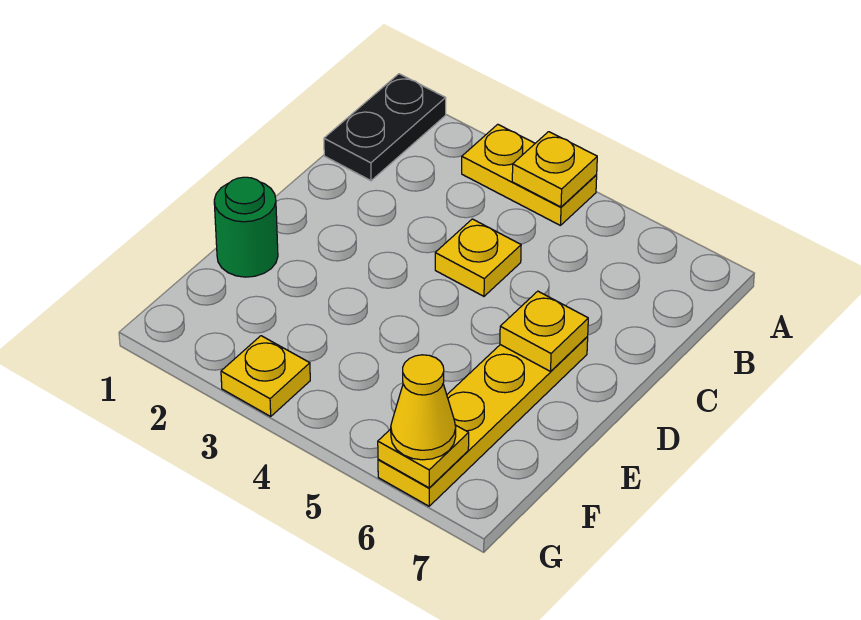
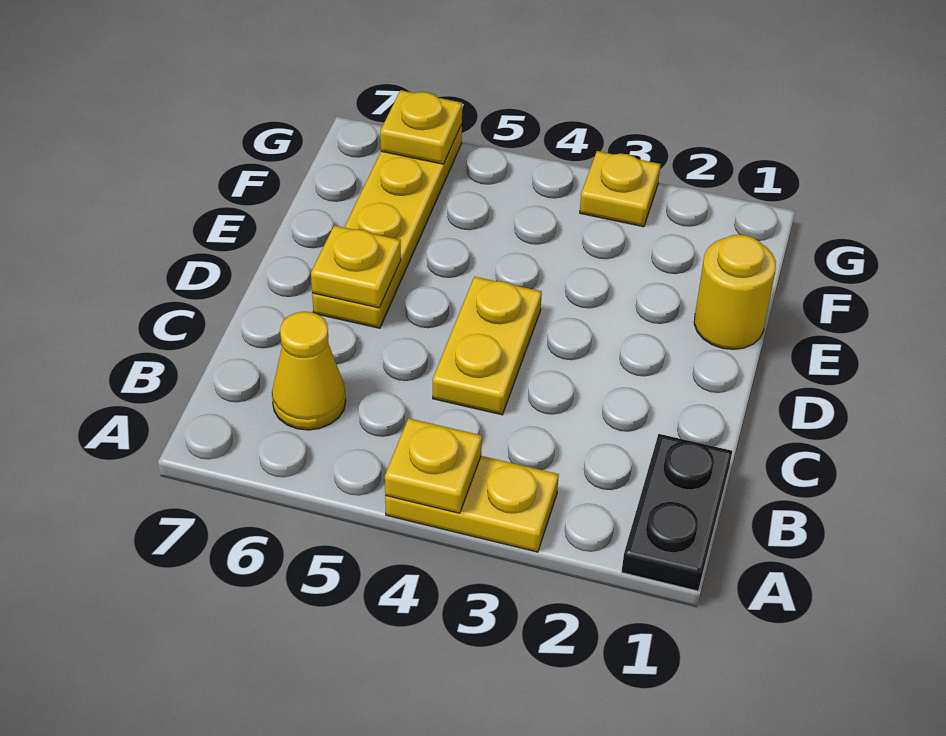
yellow plate C4 level 1 -> yellow plate C4:D4 level 1
green round brick E1 level 1 -> yellow round brick E1 level 1
yellow cone G6 level 3 -> yellow cone B6 level 1

